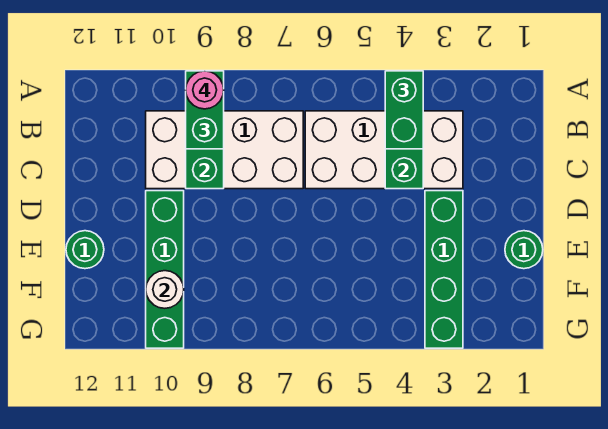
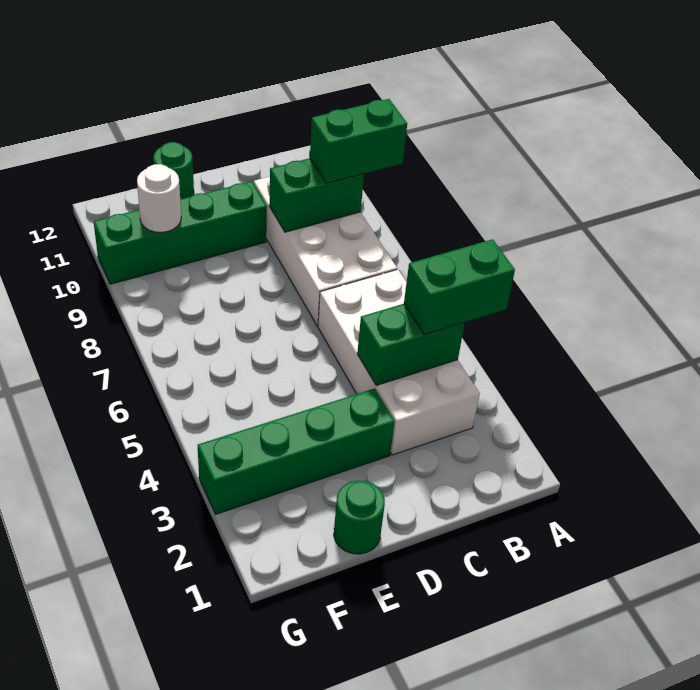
pink round brick A9 level 4 -> none

